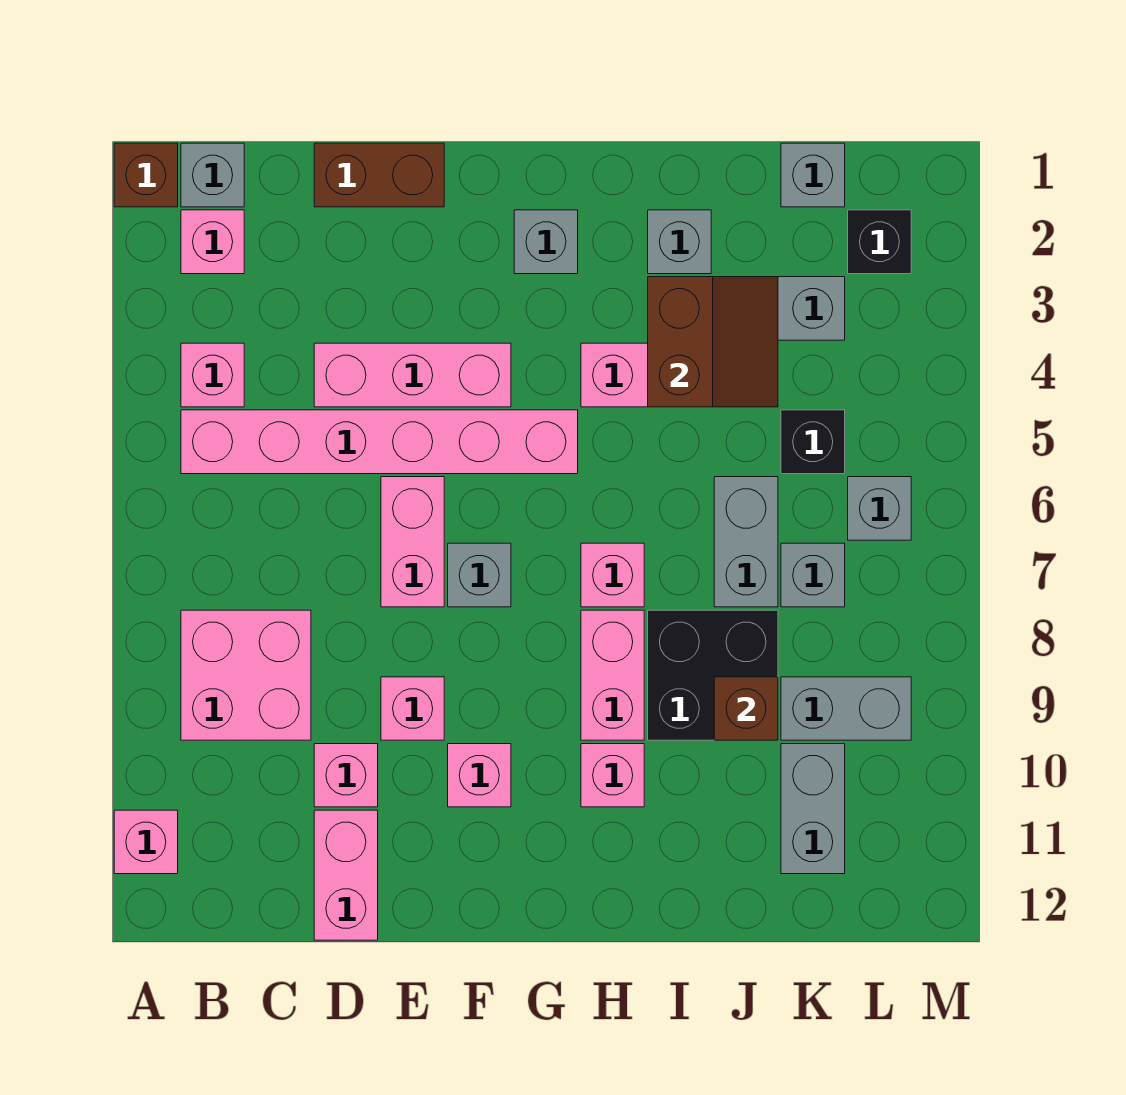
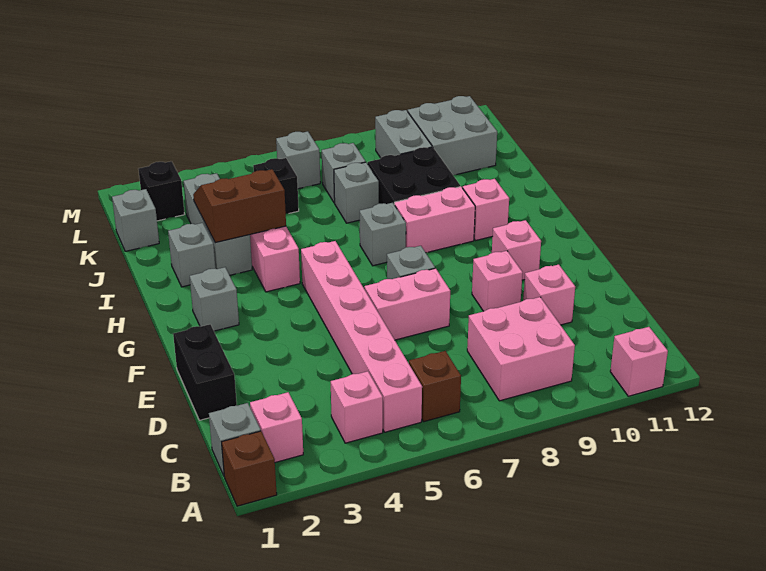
brown brick D1:E1 level 1 -> black brick D1:E1 level 1
pink brick D4:F4 level 1 -> none
pink brick D11:D12 level 1 -> none
pink brick H7 level 1 -> grey brick H7 level 1
grey brick J6:J7 level 1 -> grey brick J7 level 1
brown brick J9 level 2 -> brown brick B6 level 1
grey brick K10:K11 level 1 -> grey brick K10:L11 level 1

